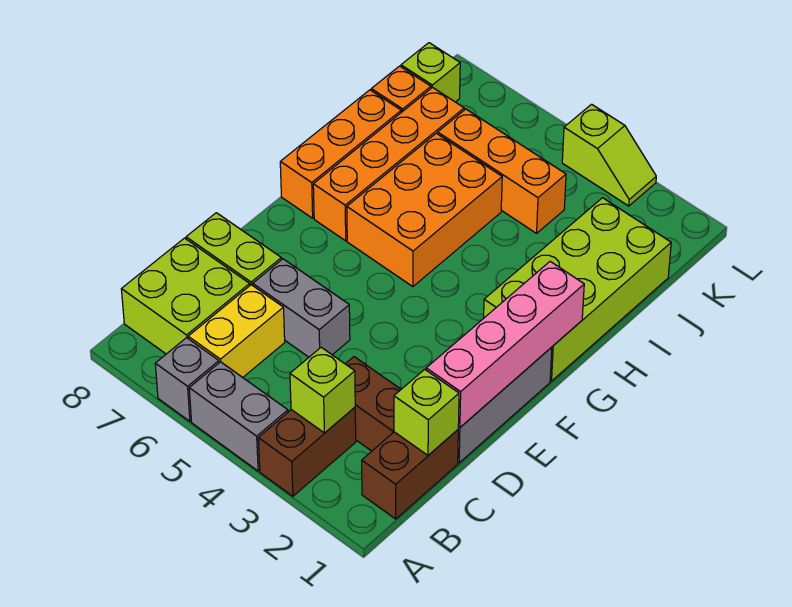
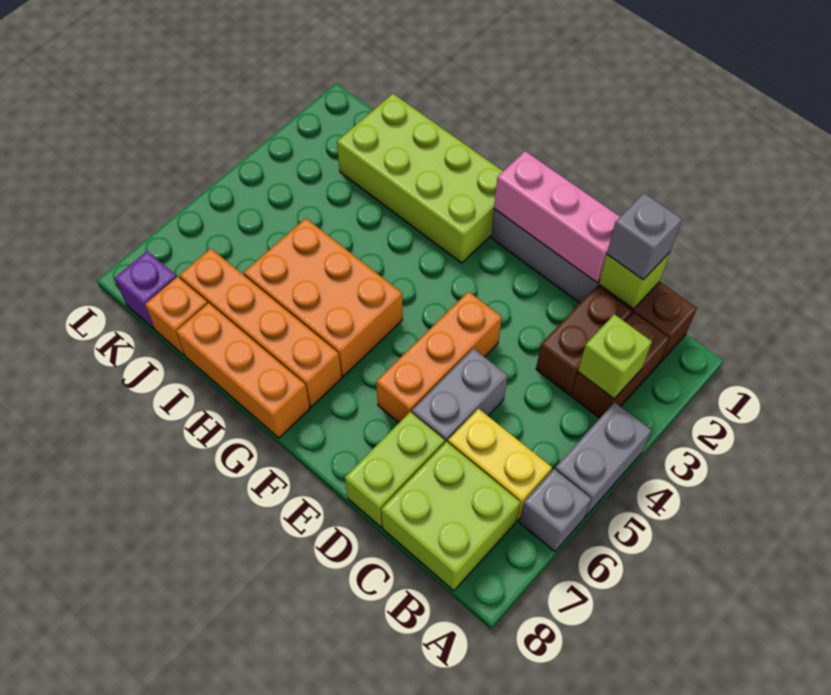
brown brick A3:B3 level 1 -> brown brick B2:B3 level 1
none -> grey brick C1 level 3
pink brick D1:G1 level 2 -> pink brick D1:F1 level 2
orange brick J4:J6 level 1 -> orange brick E4:E6 level 1
lime brick K8 level 1 -> purple brick K8 level 1
lime slope L3:L4 level 1 top 4 -> none

